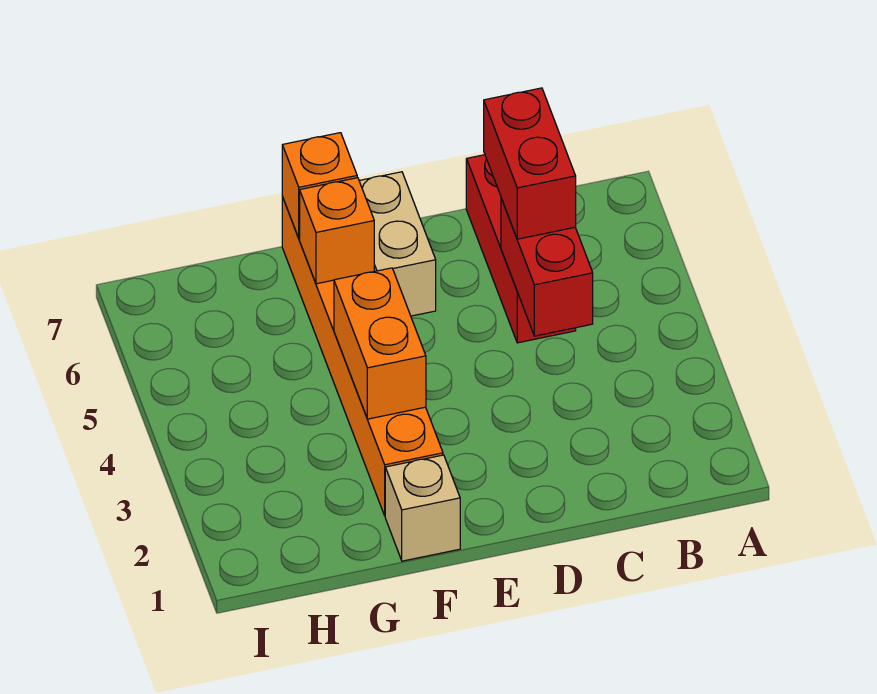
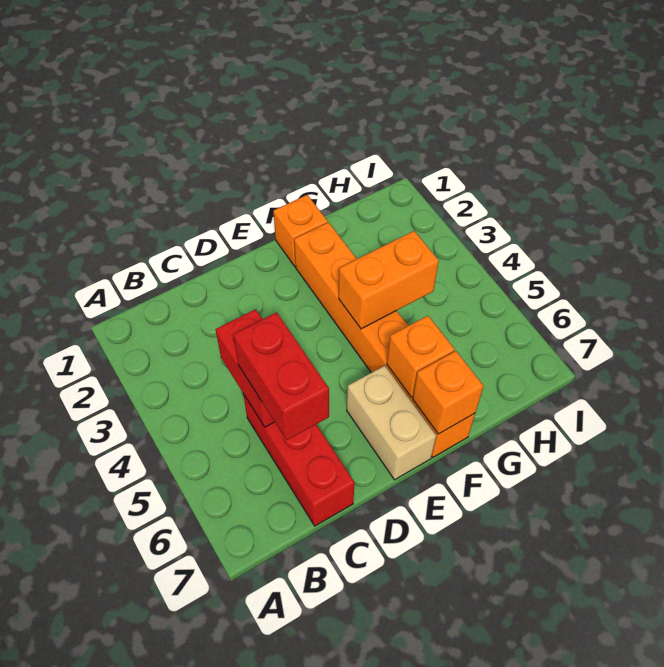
tan brick F1 level 1 -> orange brick F1 level 1
orange brick F3:F4 level 2 -> orange brick F4:G4 level 2

